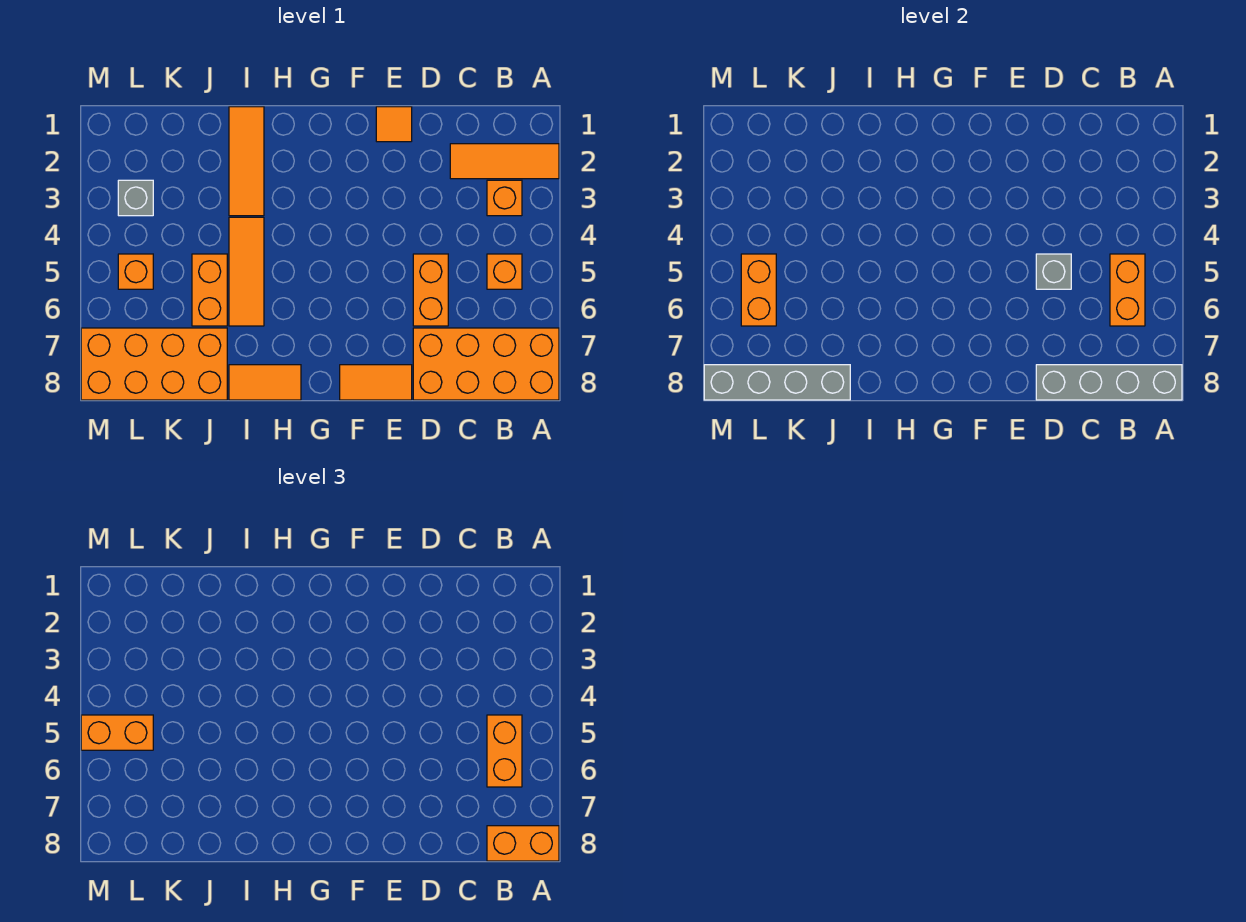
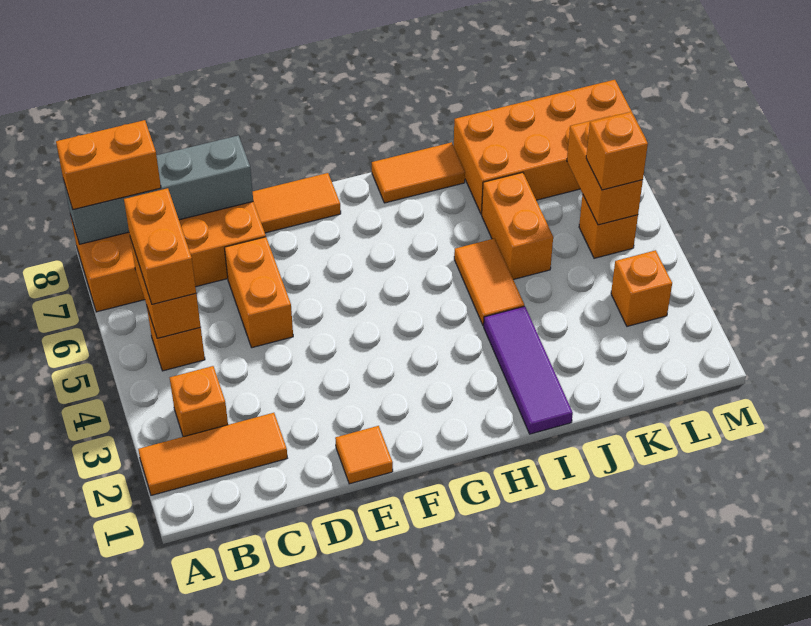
grey brick D5 level 2 -> none
orange tile I1:I3 level 1 -> purple tile I1:I3 level 1
orange tile I4:I6 level 1 -> orange tile I4:I5 level 1
grey brick J8:M8 level 2 -> none
grey brick L3 level 1 -> orange brick L3 level 1
orange brick L5:M5 level 3 -> orange brick L5 level 3

